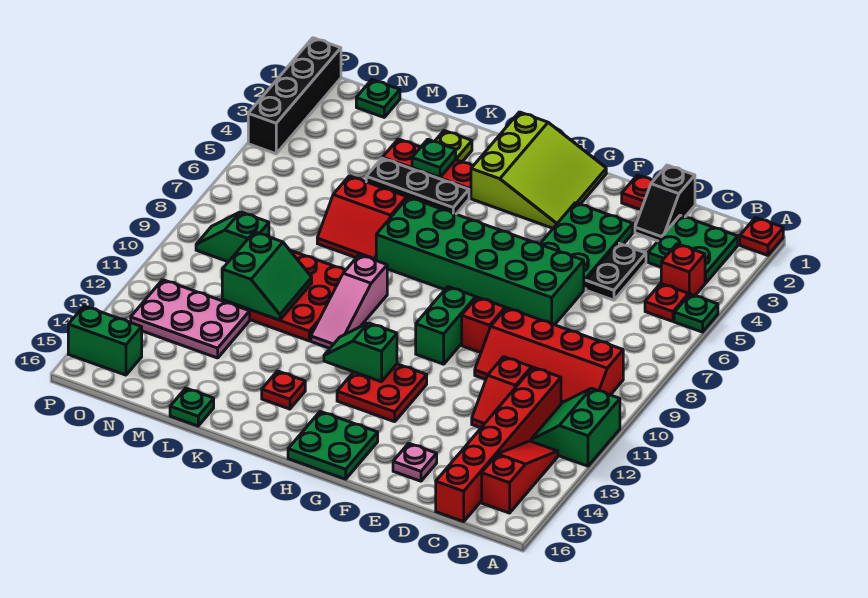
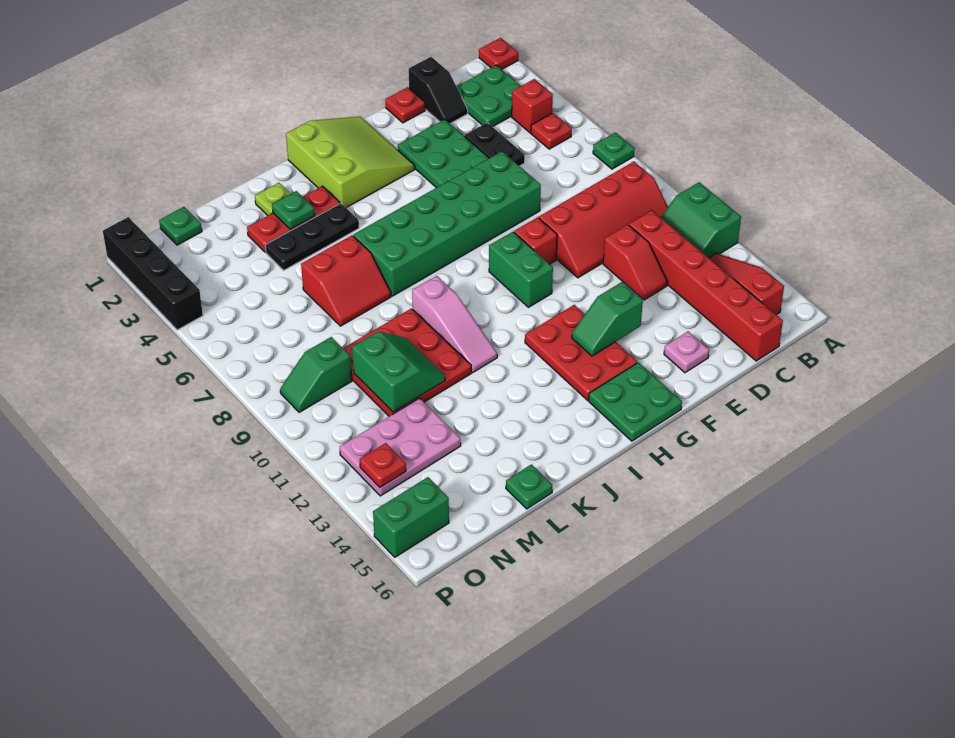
green plate A5 level 1 -> green plate A7 level 1
red plate G12:H13 level 1 -> red plate G12:H14 level 1
green slope H12:I12 level 2 top H -> green slope F13:G13 level 2 top F
red plate J14 level 1 -> red plate O13 level 2

